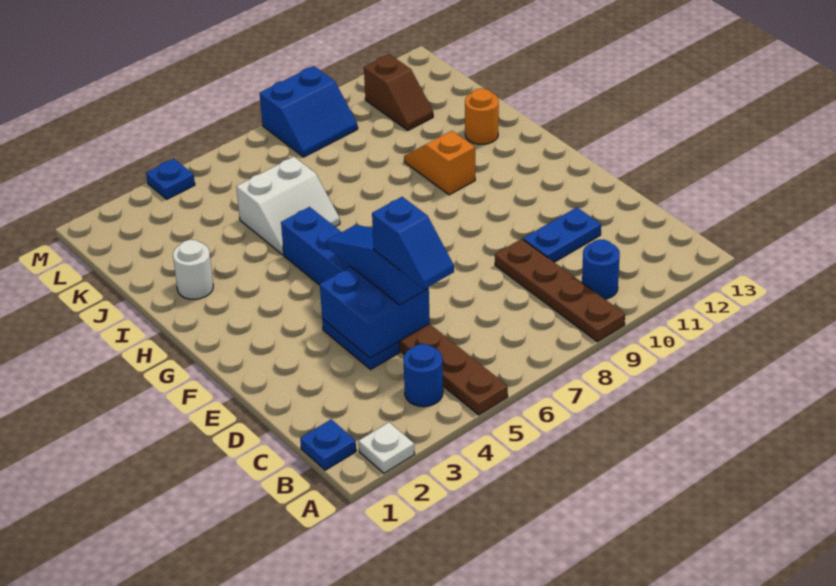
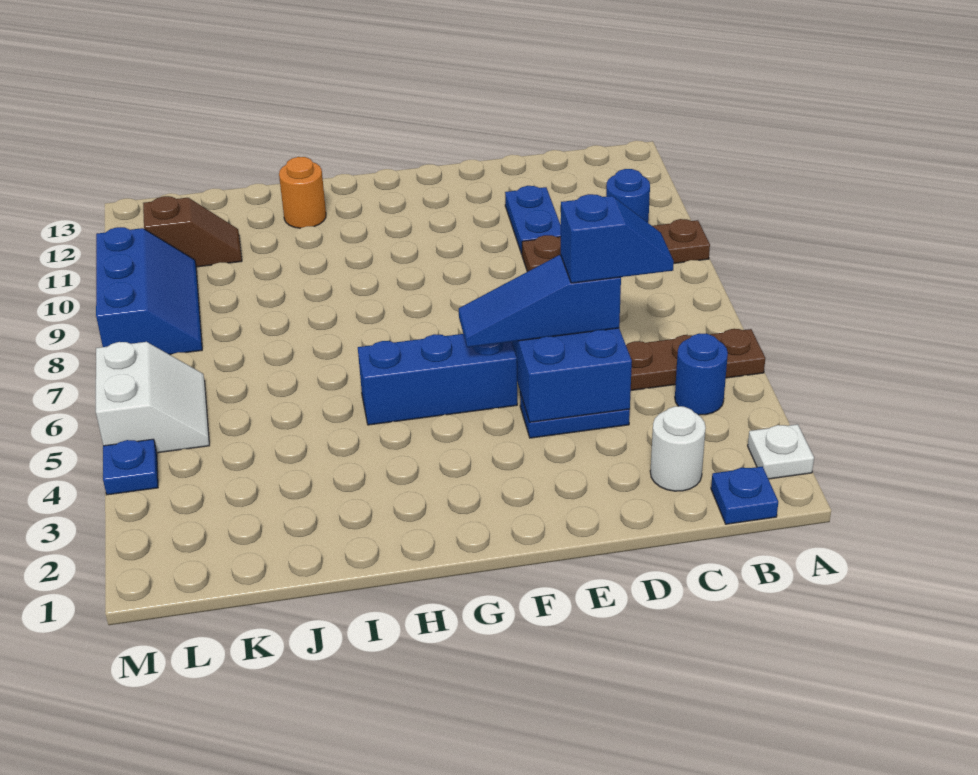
orange slope H10:I10 level 1 top H -> none
white round brick I2 level 1 -> white round brick C2 level 1
white slope I5:J6 level 1 top J -> white slope L5:M6 level 1 top M
blue slope L8:M9 level 1 top M -> blue slope L8:M10 level 1 top M

